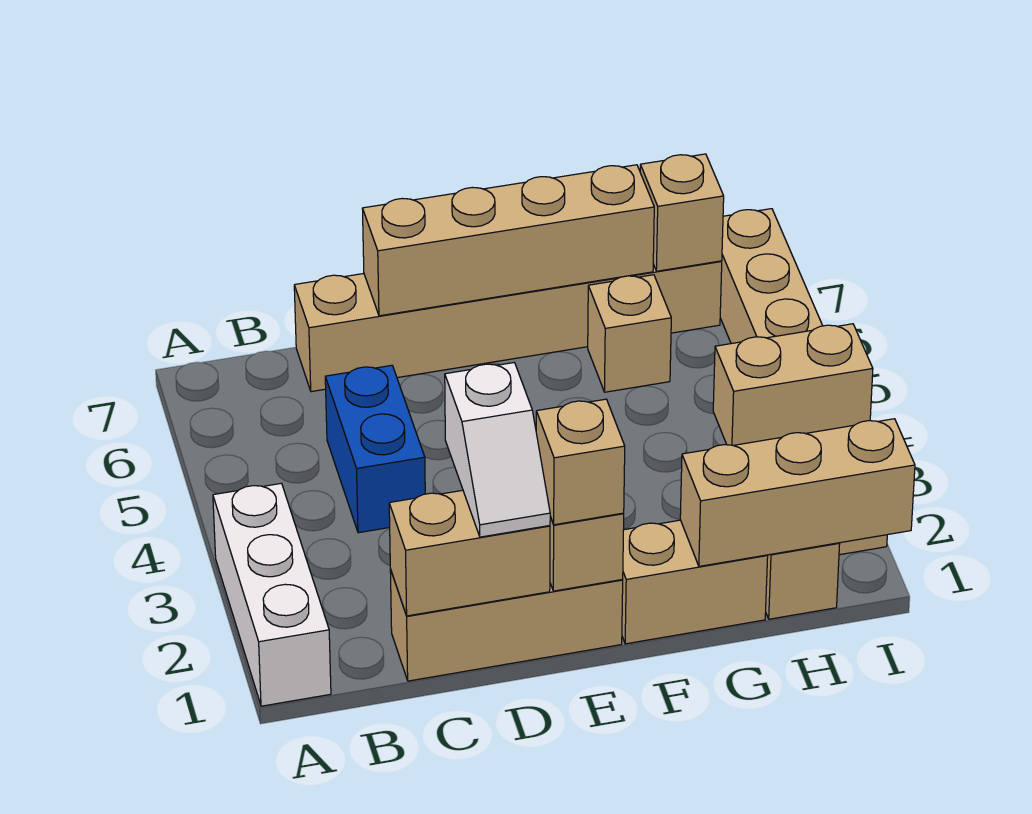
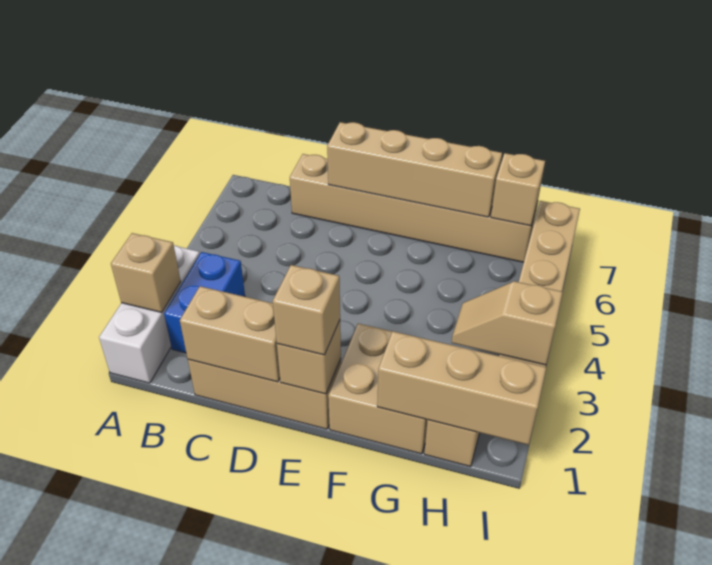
blue brick C4:C5 level 1 -> blue brick B2:B3 level 1
white slope D1:D2 level 3 top 2 -> none
tan brick F1:G1 level 1 -> tan brick F1:G2 level 1
tan brick G6 level 1 -> tan brick A2 level 2
tan brick H3:I3 level 2 -> tan slope H3:I3 level 2 top I

